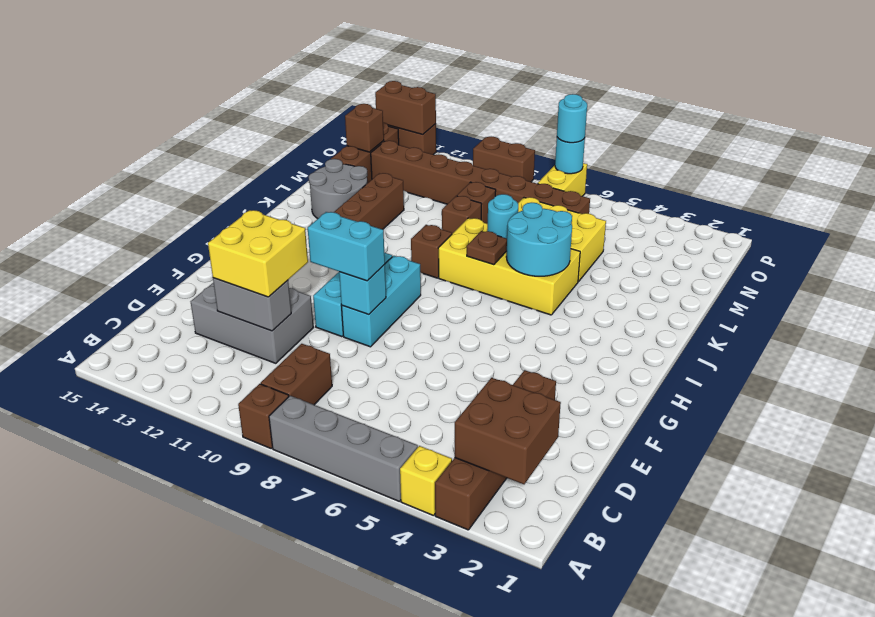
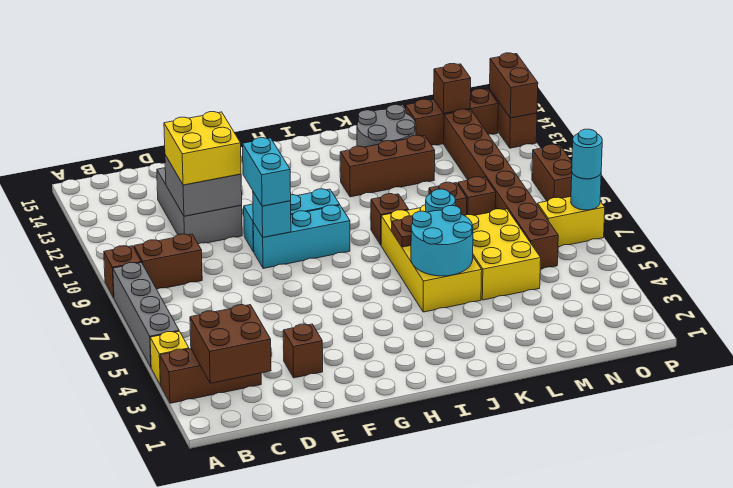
grey brick D11:D12 level 2 -> grey brick D11:E12 level 2

